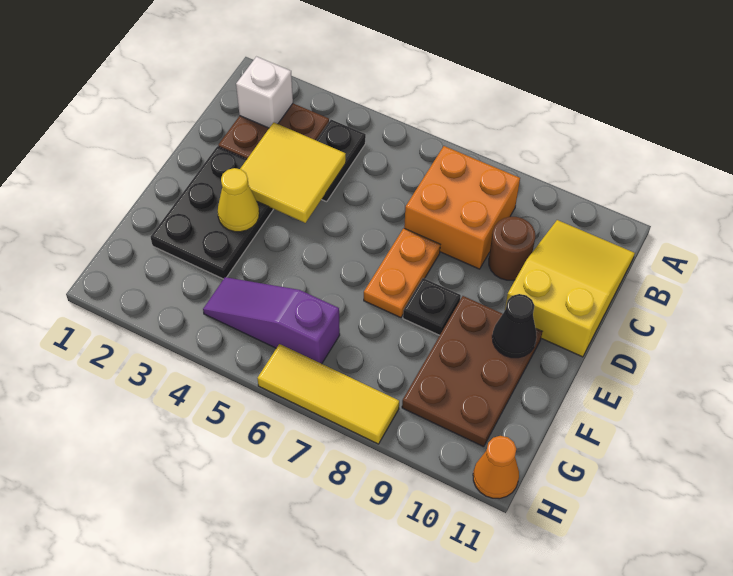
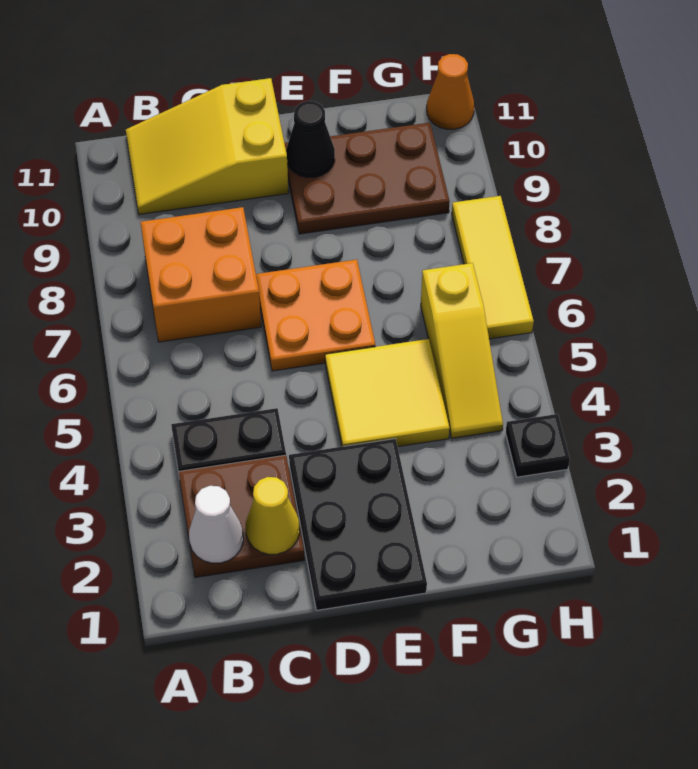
white brick B2 level 2 -> white cone B2 level 2
yellow tile C3:D4 level 2 -> yellow tile E4:F5 level 1
brown round brick C9 level 1 -> none
black plate D2:F3 level 1 -> black plate D1:E3 level 1
orange plate D7:E7 level 1 -> orange plate D6:E7 level 1
yellow cone E3 level 2 -> yellow cone C2 level 2
black plate E8 level 1 -> black plate H3 level 1
purple slope G4:G6 level 1 top 6 -> yellow slope G4:G6 level 1 top 6

